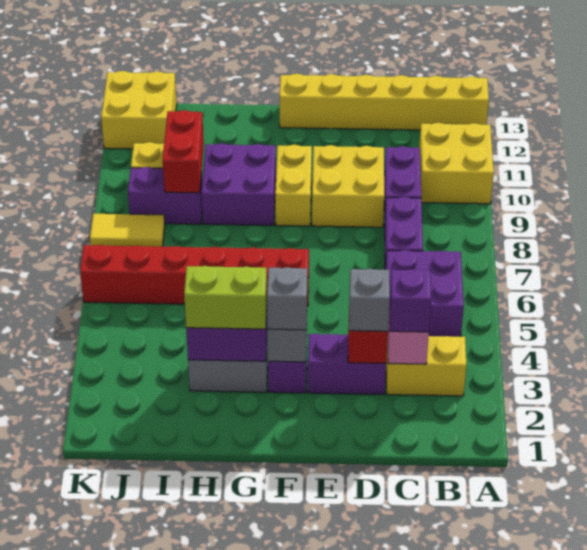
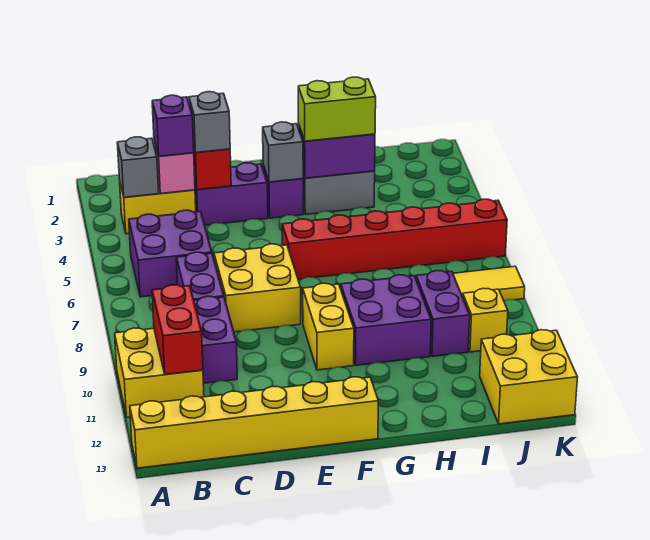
yellow brick D9:E10 level 1 -> yellow brick D7:E8 level 1
grey brick F3 level 3 -> grey brick B3 level 2
purple brick I9:J9 level 1 -> purple brick I9:I10 level 1
red brick I9:I10 level 2 -> red brick B10:B11 level 2

